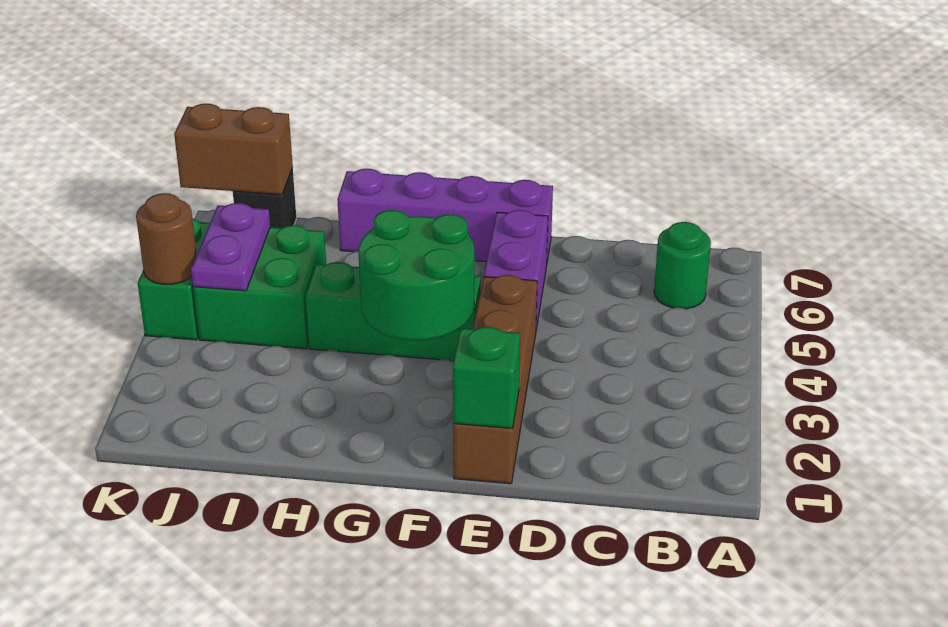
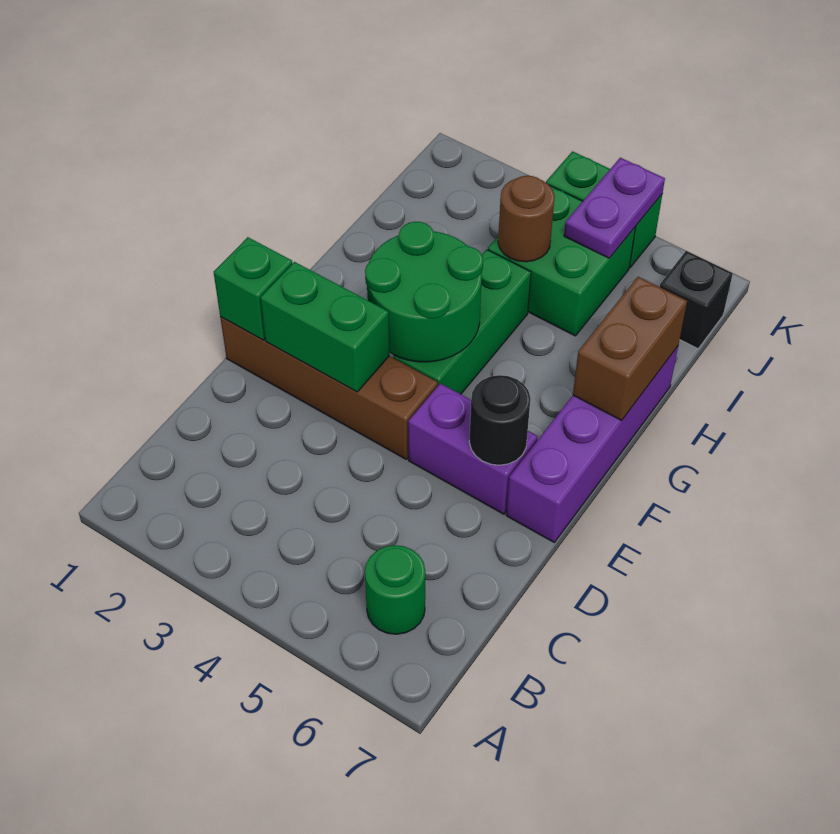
none -> green brick E2:E3 level 2
none -> black round brick E6 level 2
purple plate J4:J5 level 2 -> purple plate J5:K5 level 2
brown brick J7:K7 level 2 -> brown brick G7:H7 level 2
brown round brick K4 level 2 -> brown round brick I4 level 2

